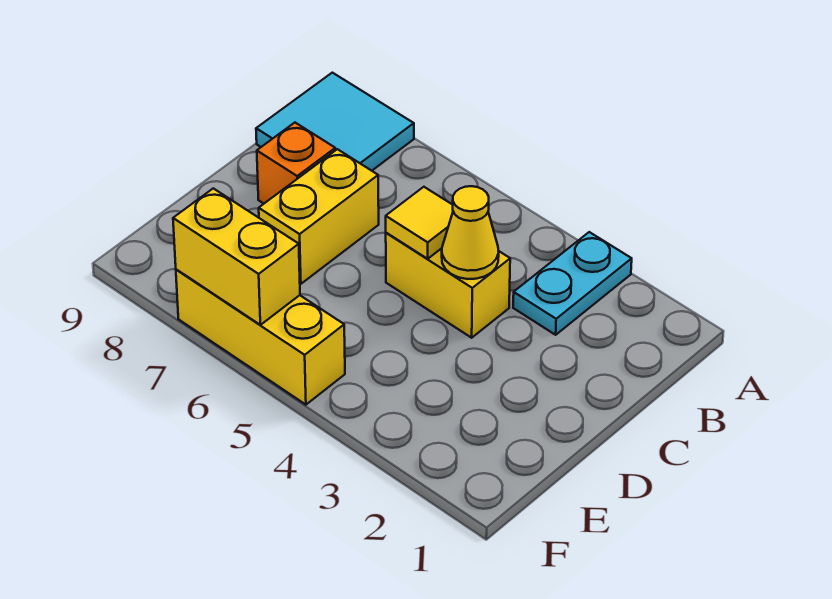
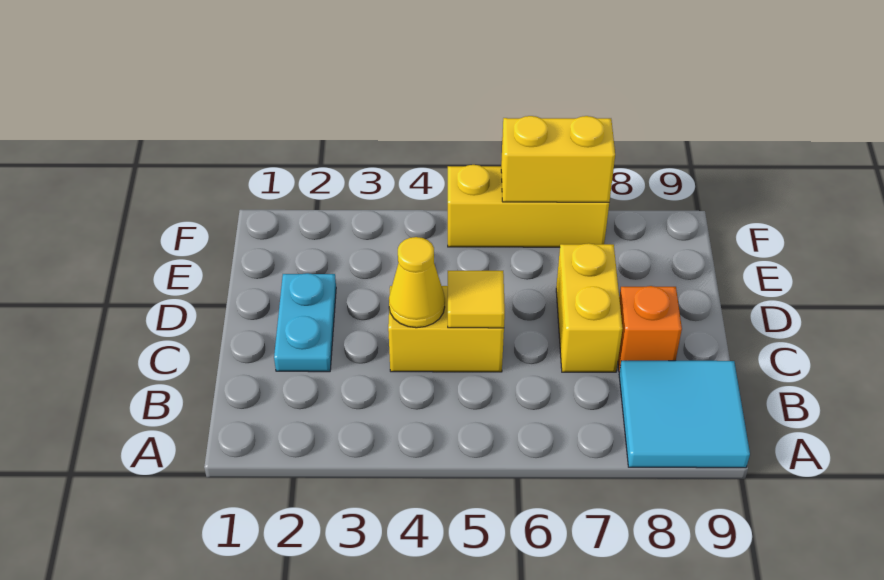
cyan plate A3:B3 level 1 -> cyan plate C2:D2 level 1

